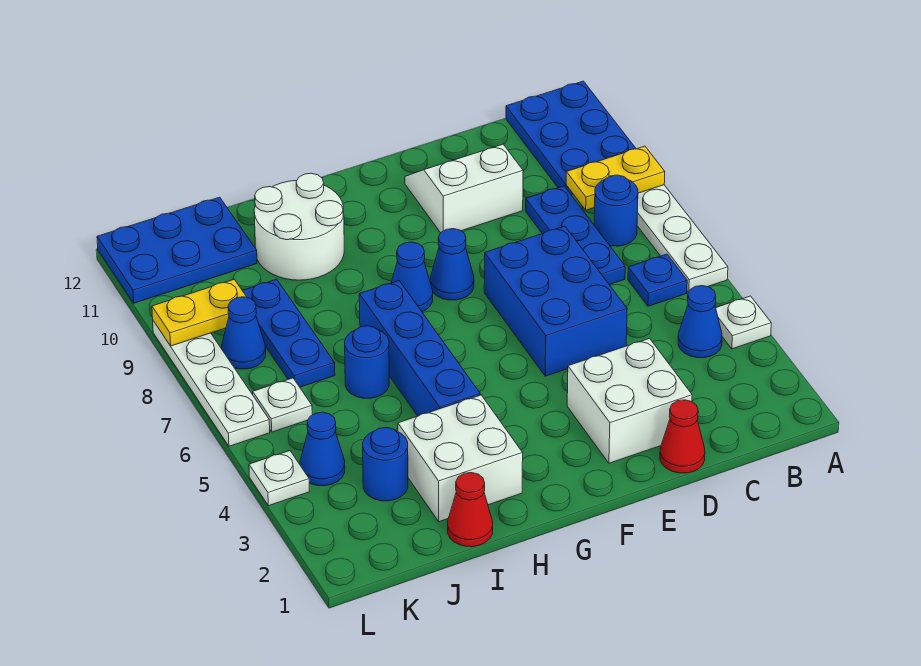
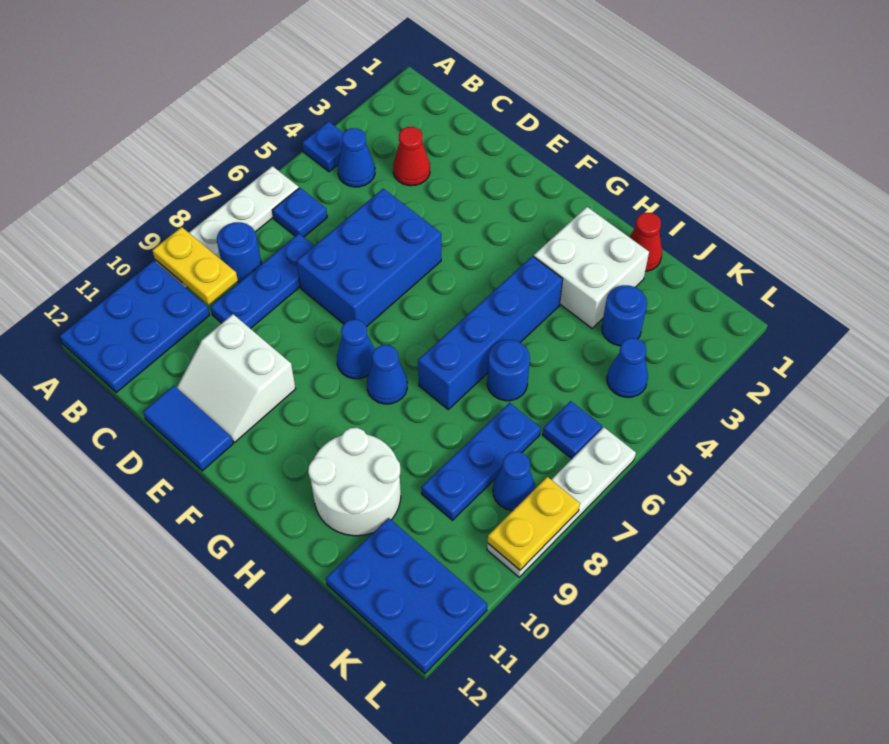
white plate A4 level 1 -> blue plate A4 level 1
red cone D1 level 1 -> red cone C3 level 1
white brick D2:E3 level 1 -> none
none -> blue tile D12:E12 level 1
white plate K6 level 1 -> blue plate K6 level 1
yellow plate K9:L9 level 2 -> yellow plate L8:L9 level 2
white plate L4 level 1 -> none

